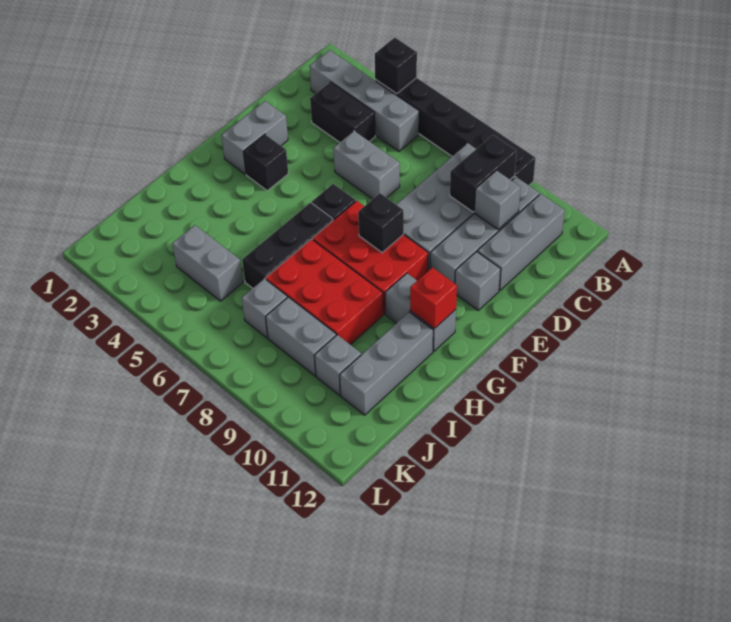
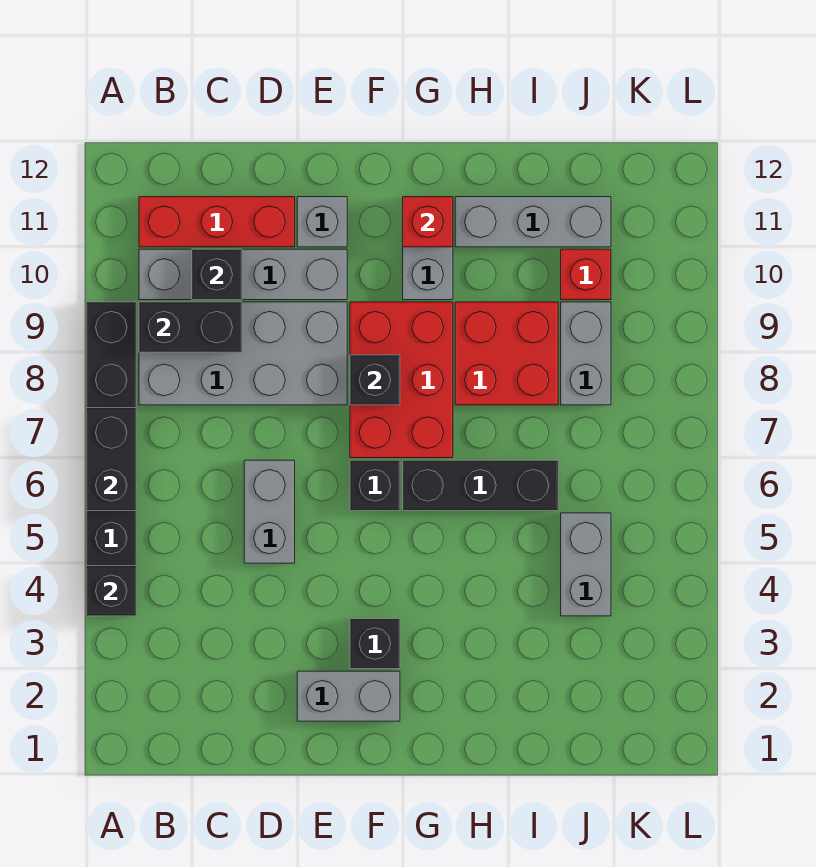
grey brick B2:B5 level 1 -> none
grey brick B11:D11 level 1 -> red brick B11:D11 level 1
black brick C3:C4 level 1 -> black brick A6:A7 level 2
grey brick C10 level 2 -> black brick C10 level 2
red brick H7:I9 level 1 -> red brick H8:I9 level 1
grey brick J7 level 1 -> none
grey brick J10 level 1 -> red brick J10 level 1

